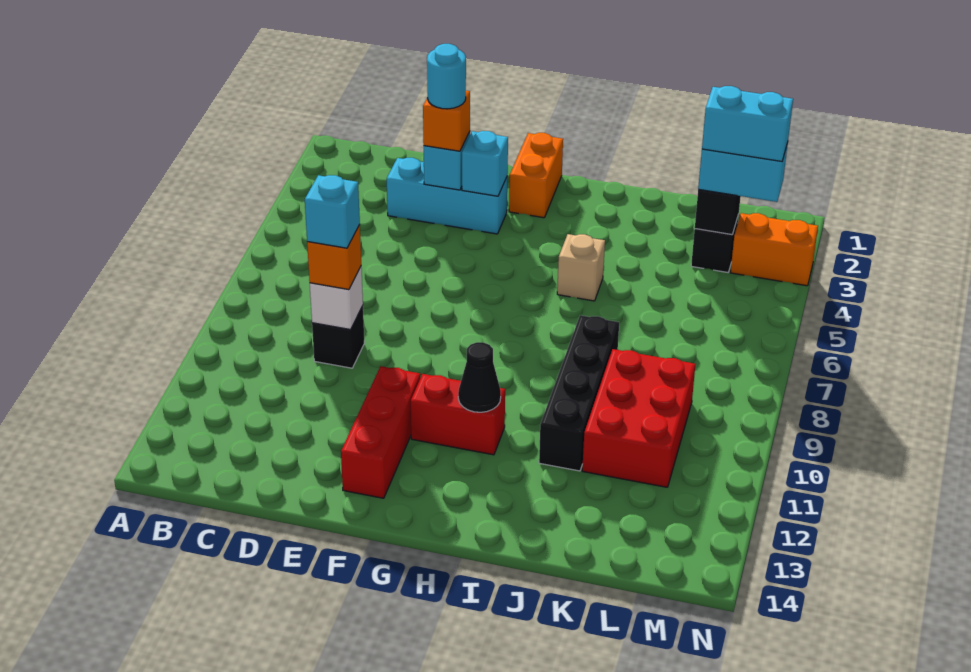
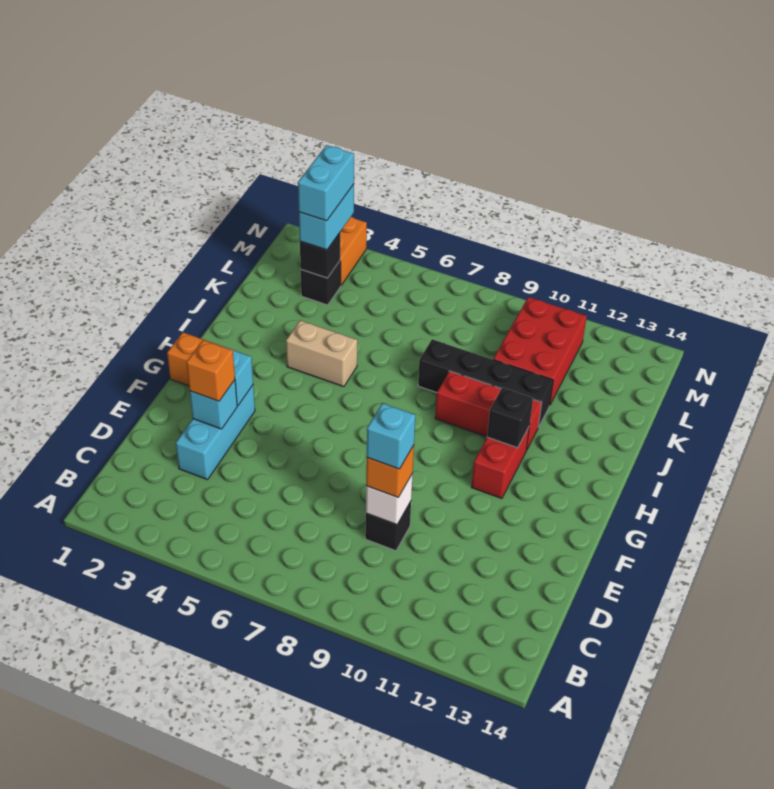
cyan round brick E3 level 4 -> none
red brick F11:F13 level 1 -> red brick I9:I11 level 1
black cone H11 level 2 -> black brick H11 level 2
tan brick I5 level 1 -> tan brick I4:I5 level 1
red brick K9:L11 level 1 -> red brick K10:M11 level 1

